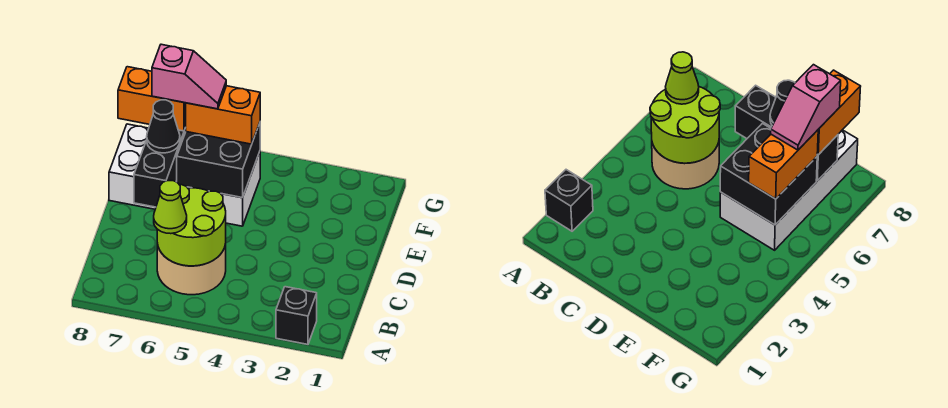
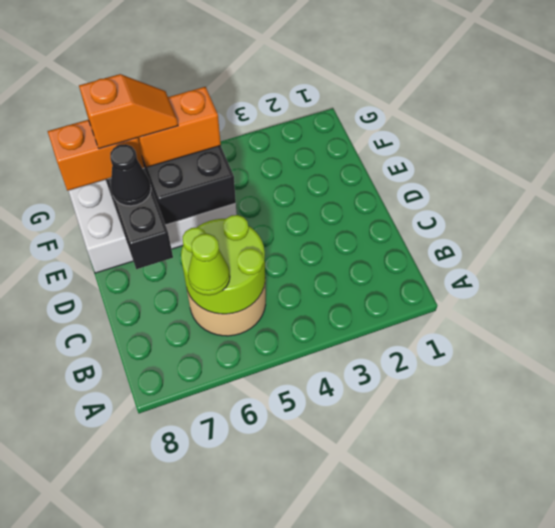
black brick A2 level 1 -> none
pink slope F6:F7 level 4 top 7 -> orange slope F6:F7 level 4 top 7

